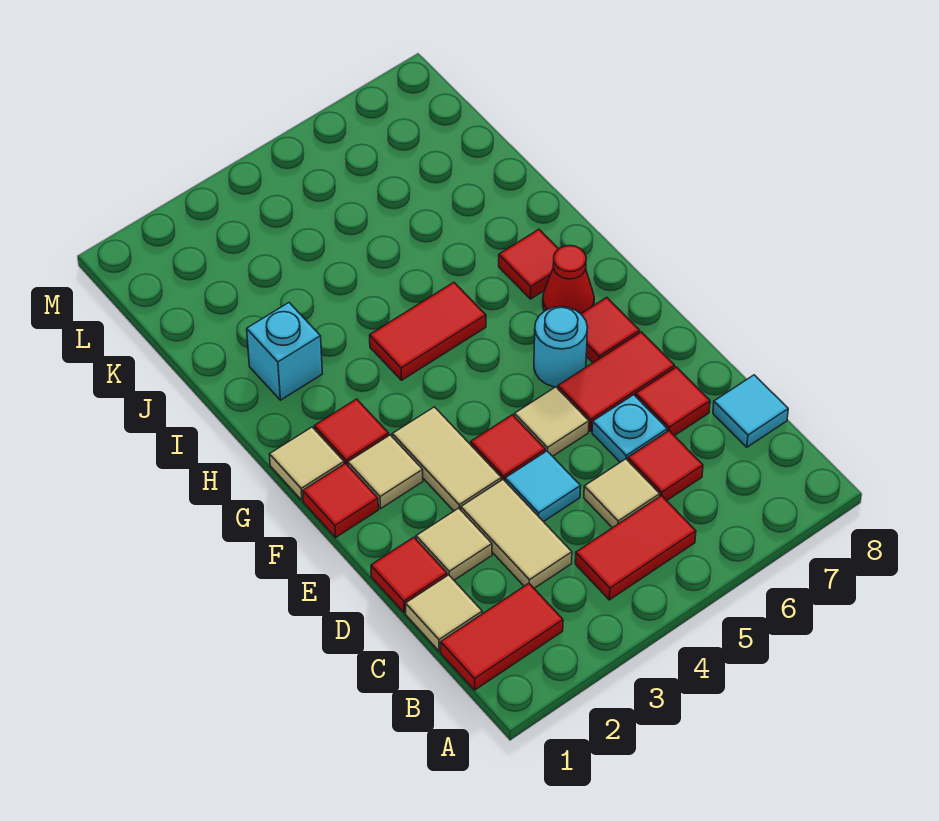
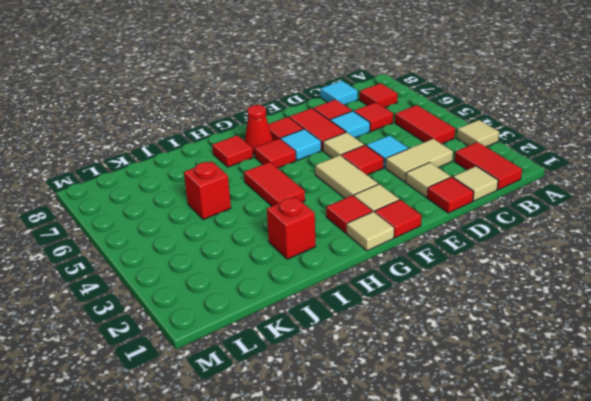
none -> red tile B7 level 1
tan tile C5 level 1 -> tan tile A3 level 1
cyan plate D6 level 1 -> cyan tile D6 level 1
tan tile E3:F3 level 1 -> tan tile F3:F4 level 1
cyan round brick F6 level 1 -> cyan tile F6 level 1
none -> red tile G6 level 1
cyan brick I2 level 1 -> red brick I2 level 1
none -> red brick J5 level 1

